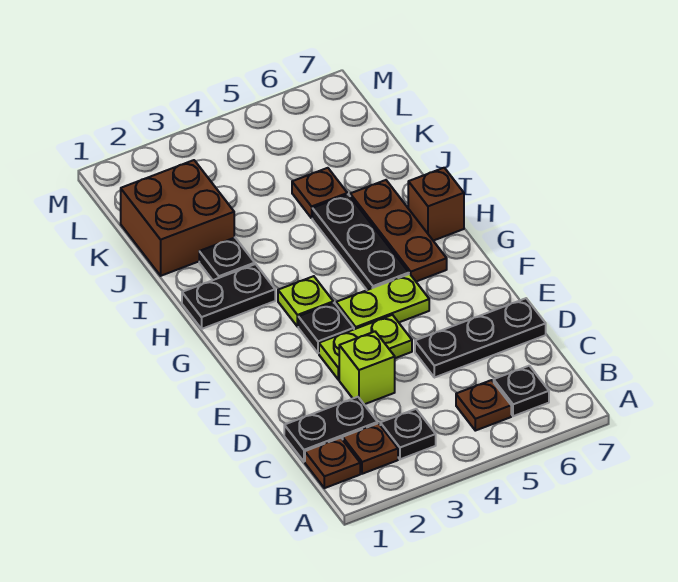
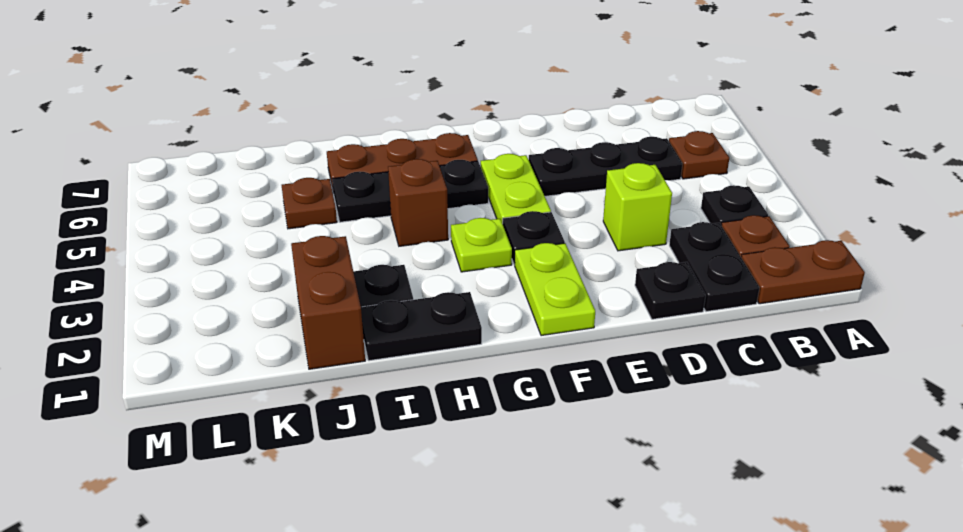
brown plate B1 level 1 -> brown plate A1:B1 level 1
black plate B6 level 1 -> black plate D1 level 1
black plate D5:D7 level 1 -> black plate C5:E5 level 1
lime plate E3:E4 level 1 -> lime plate F1:F2 level 1
black plate H1:H2 level 1 -> black plate H1:I1 level 1
brown brick H7 level 1 -> brown brick H4 level 1
brown brick J1:K2 level 1 -> brown brick J1:J2 level 1

